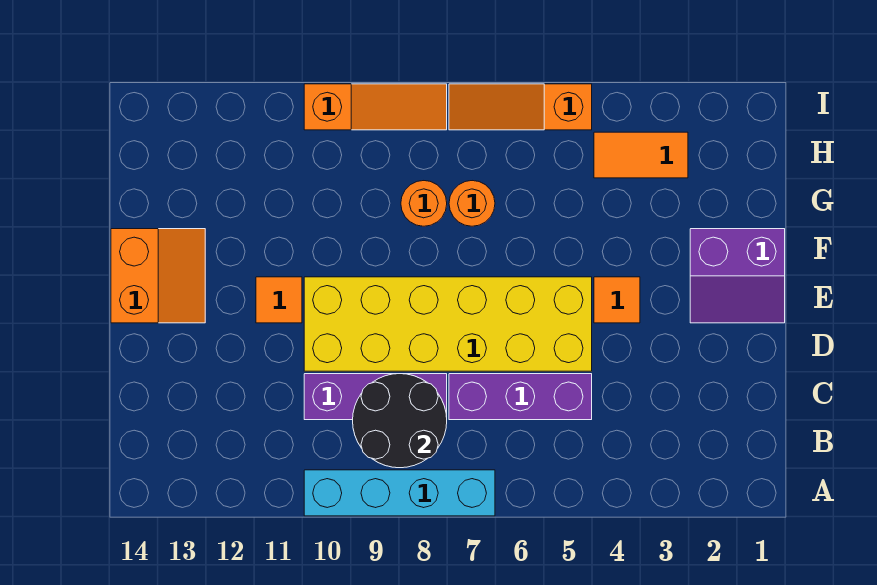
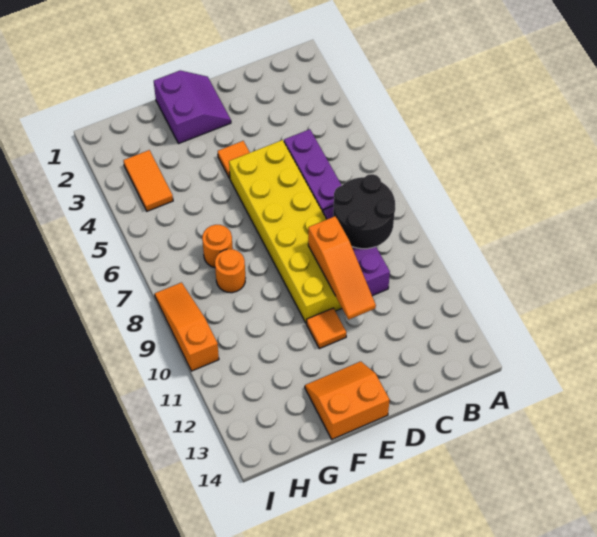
cyan brick A7:A10 level 1 -> none
orange slope I5:I7 level 1 top 5 -> orange slope D9:D11 level 2 top 9

